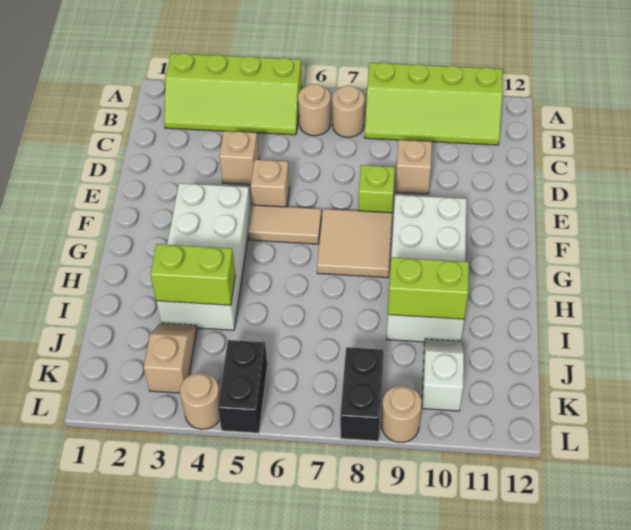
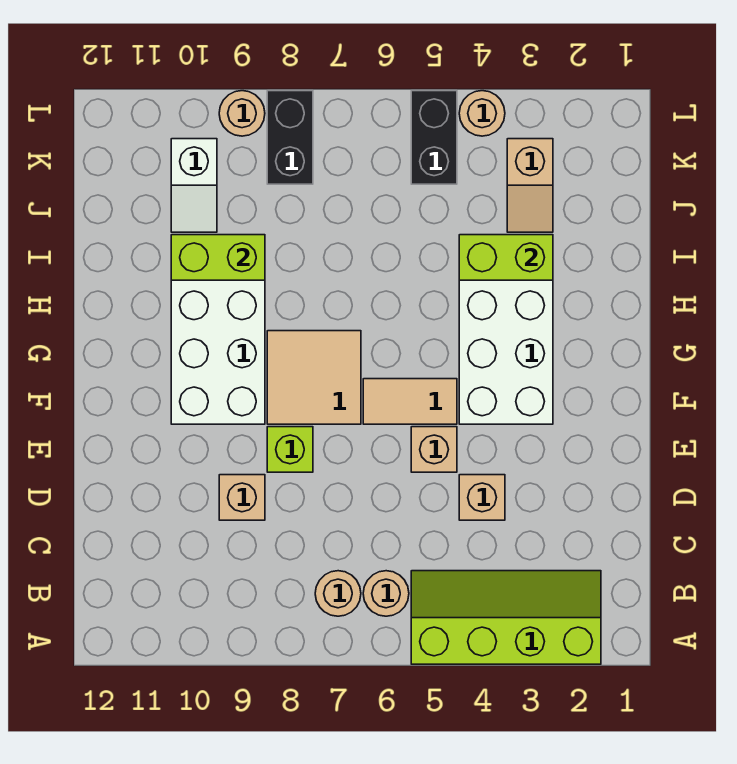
lime slope A8:B11 level 1 top A -> none

